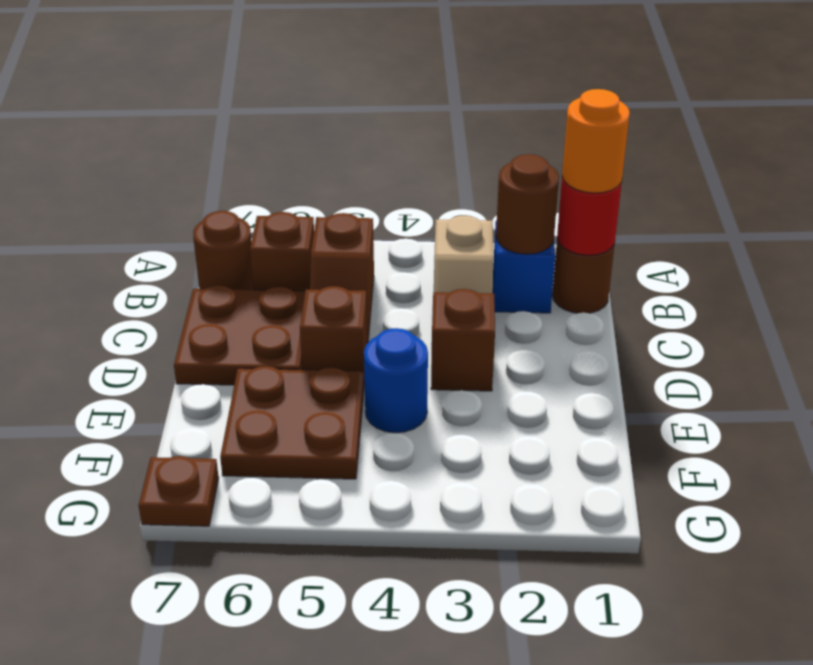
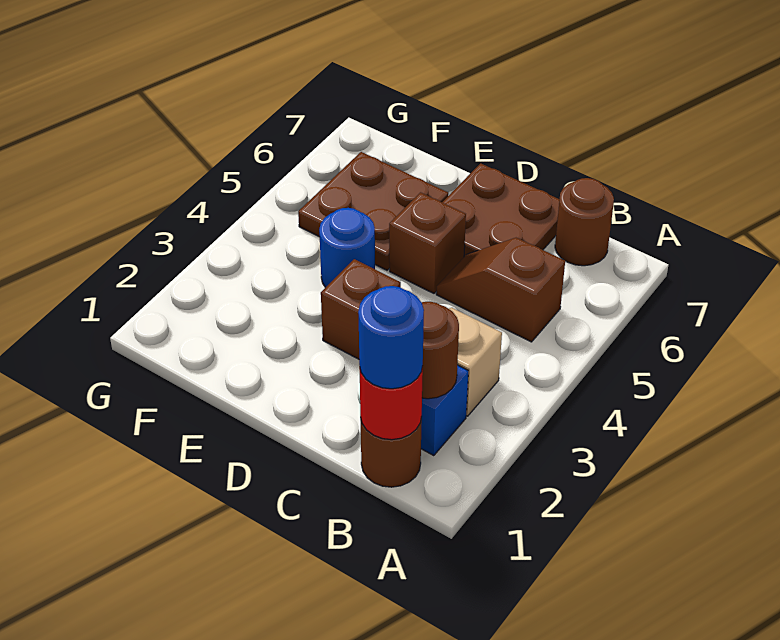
orange round brick B1 level 3 -> blue round brick B1 level 3
brown brick B6 level 1 -> none
brown plate G7 level 1 -> none

